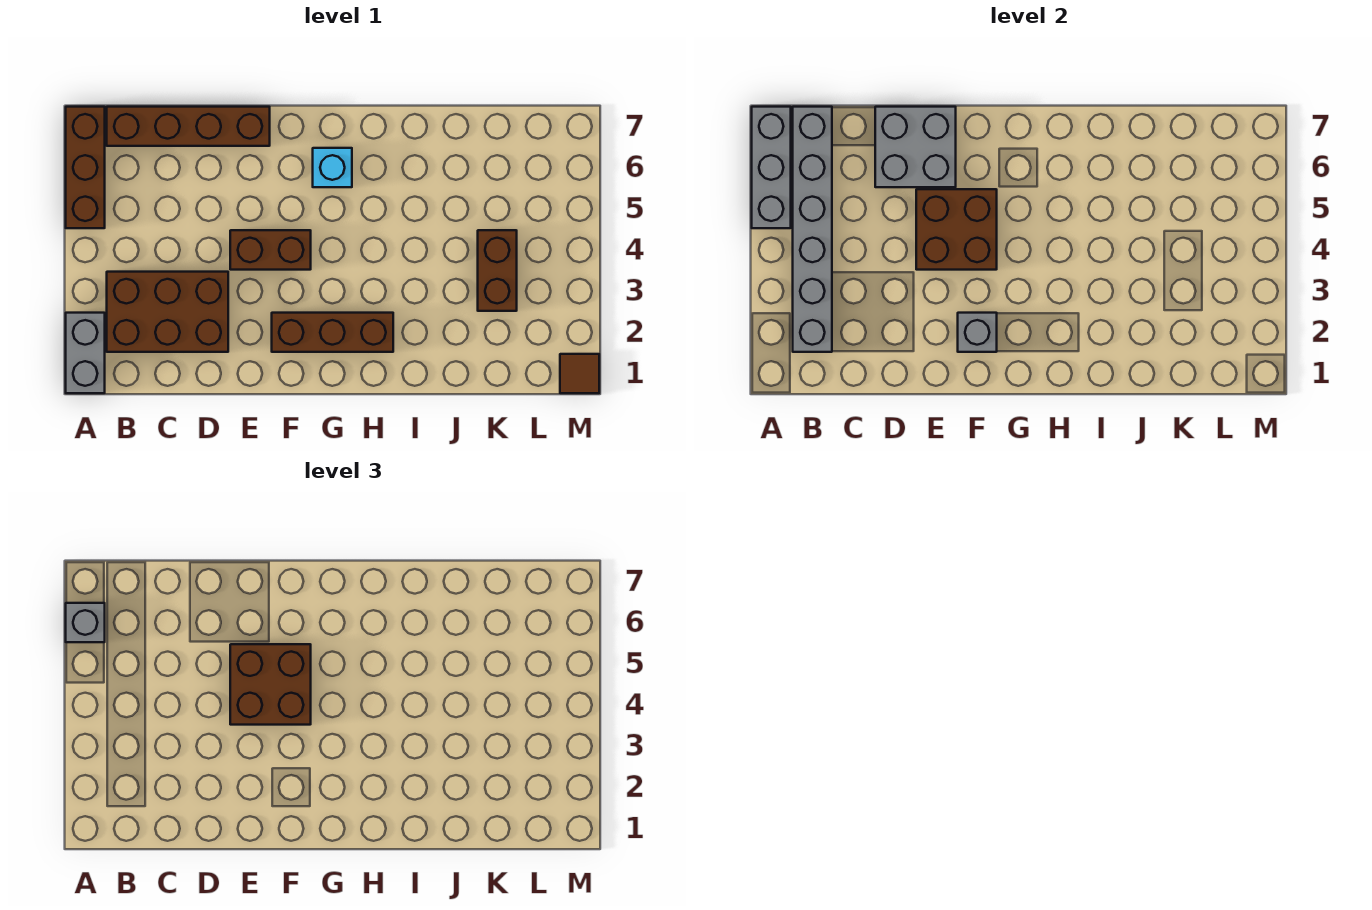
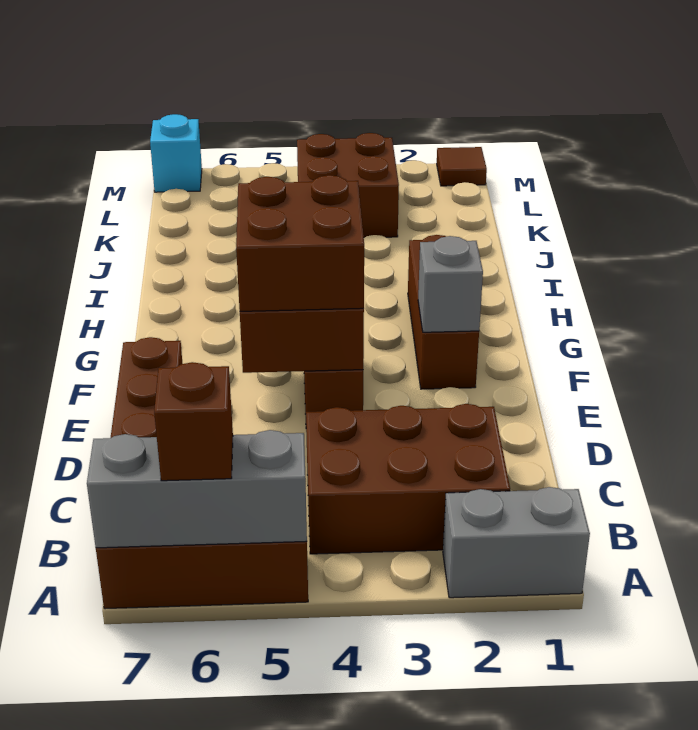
grey brick A6 level 3 -> brown brick A6 level 3
brown brick B2:D3 level 1 -> brown brick B2:C4 level 1
grey brick B2:B7 level 2 -> none
grey brick D6:E7 level 2 -> none
cyan brick G6 level 1 -> cyan brick M7 level 1
brown brick K3:K4 level 1 -> brown brick K3:L4 level 1

